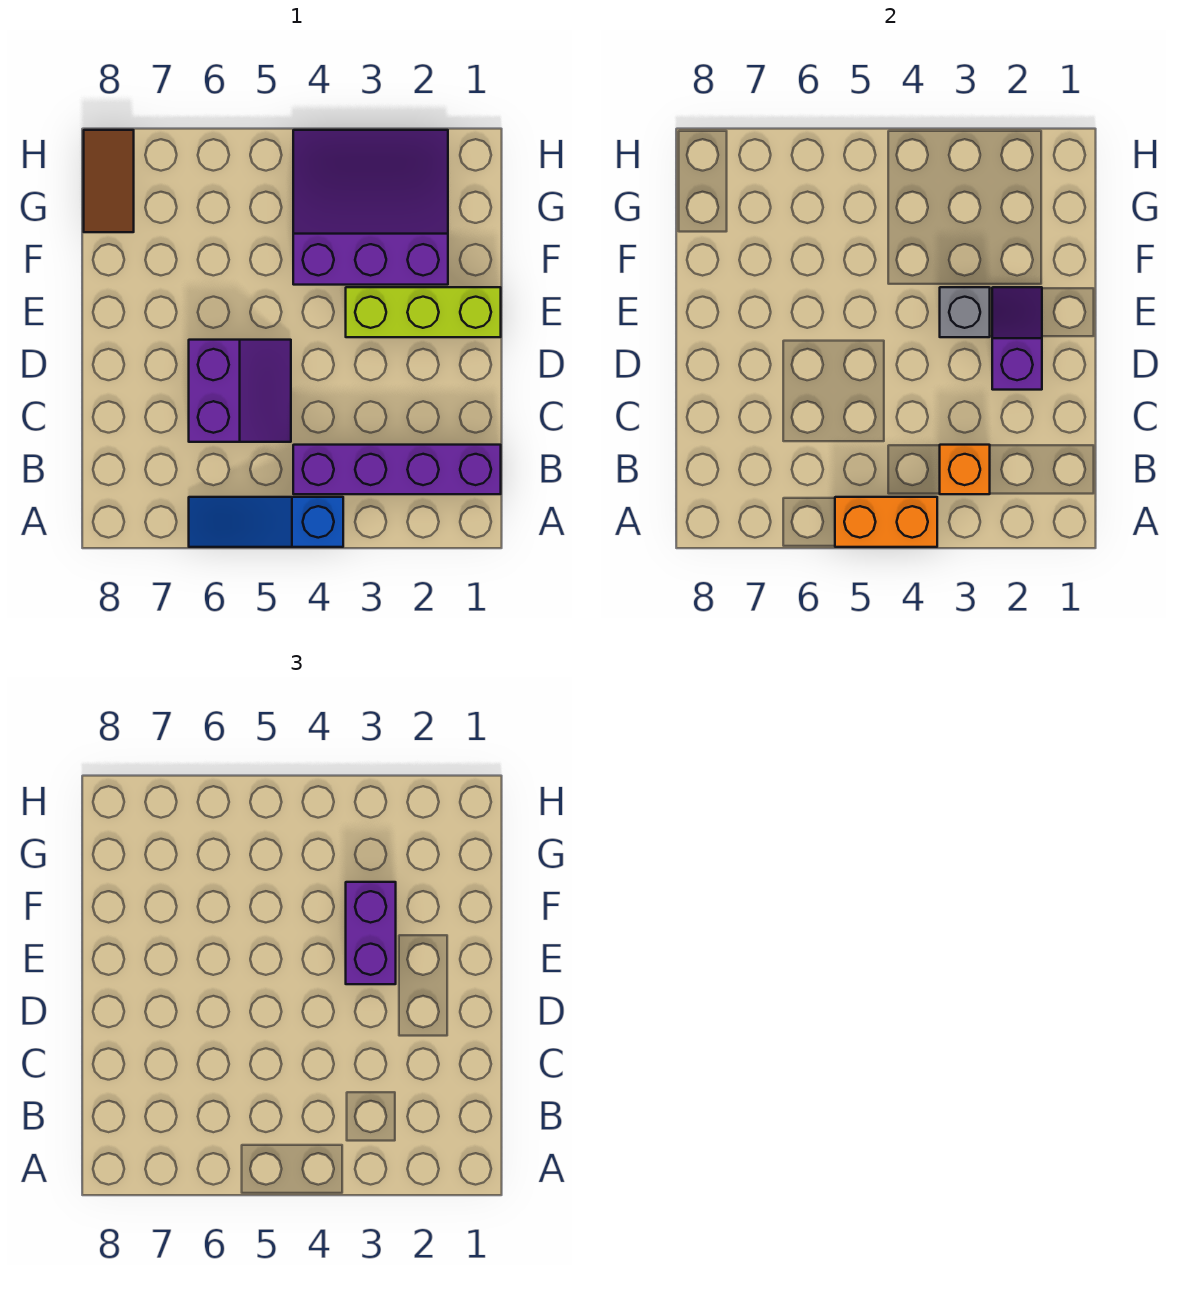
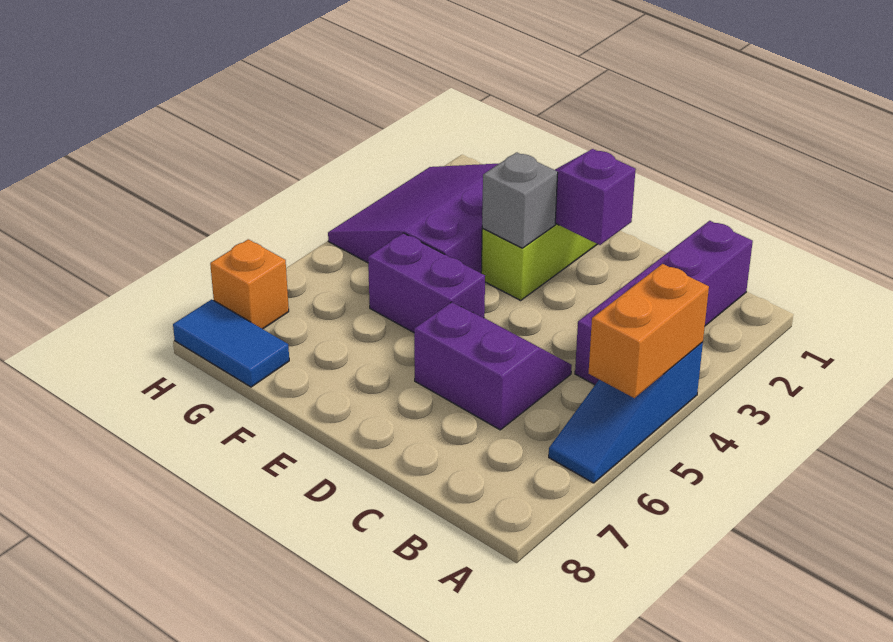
orange brick B3 level 2 -> orange brick H7 level 1
purple brick E3:F3 level 3 -> purple brick E5:F5 level 1
brown tile G8:H8 level 1 -> blue tile G8:H8 level 1

